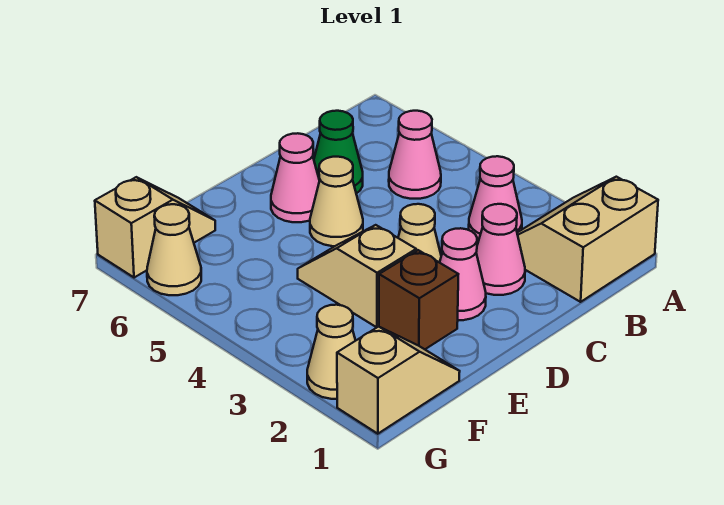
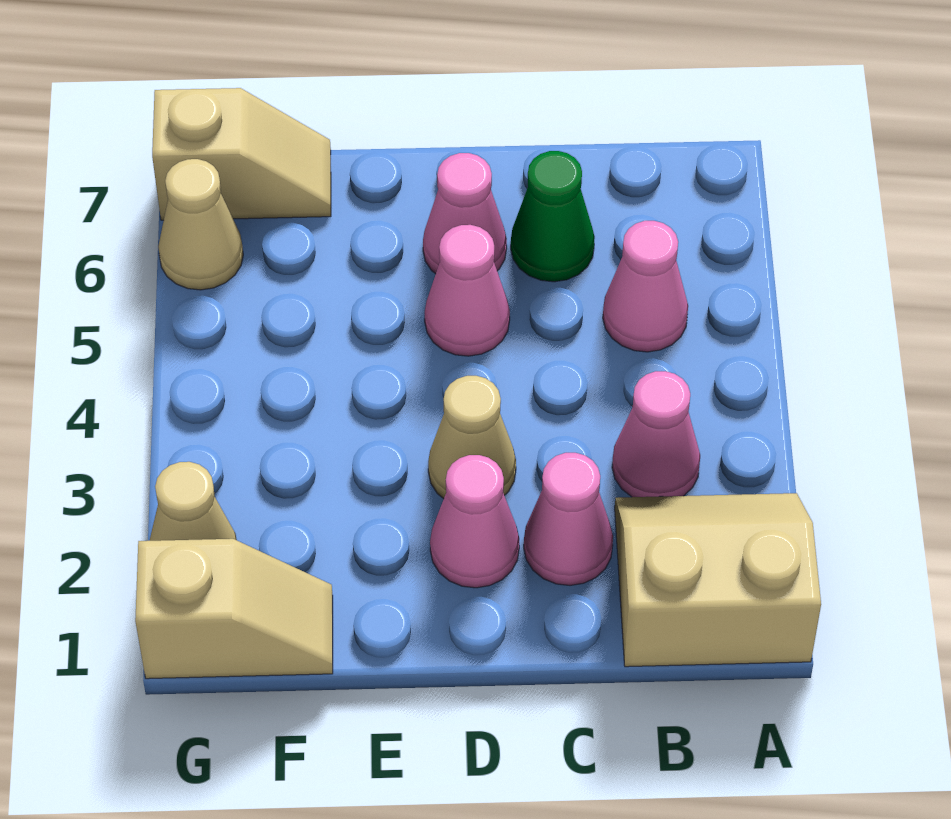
tan cone D5 level 1 -> pink cone D5 level 1
brown brick E2 level 1 -> none
tan slope E3:E4 level 1 top 3 -> none

